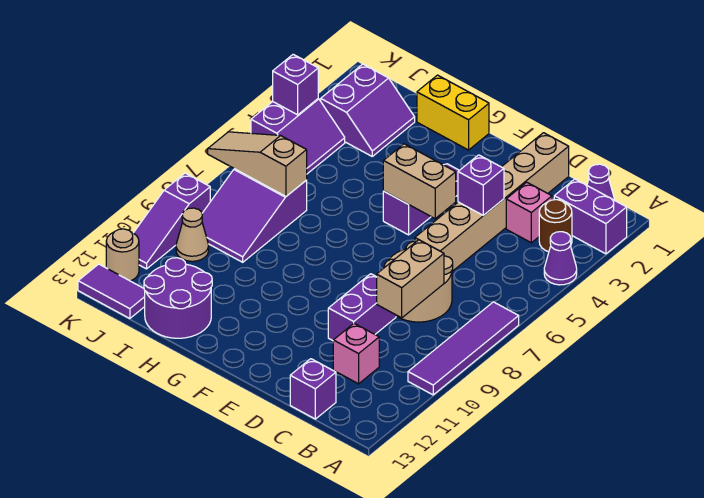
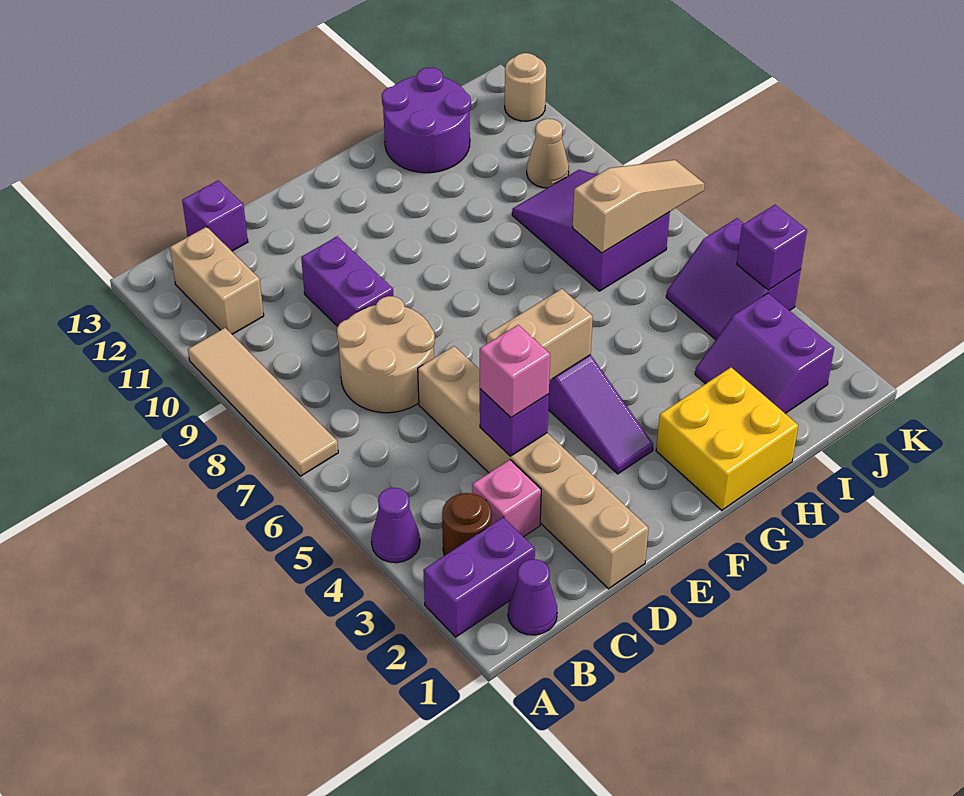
purple tile A7:A10 level 1 -> tan tile A7:A10 level 1
tan brick C8:C9 level 2 -> tan brick B11:B12 level 1
pink brick C11 level 1 -> pink brick D4 level 3
yellow brick G1:H1 level 1 -> yellow brick G1:H2 level 1
purple tile J13:K13 level 1 -> none
purple slope K9:K11 level 1 top 9 -> none

